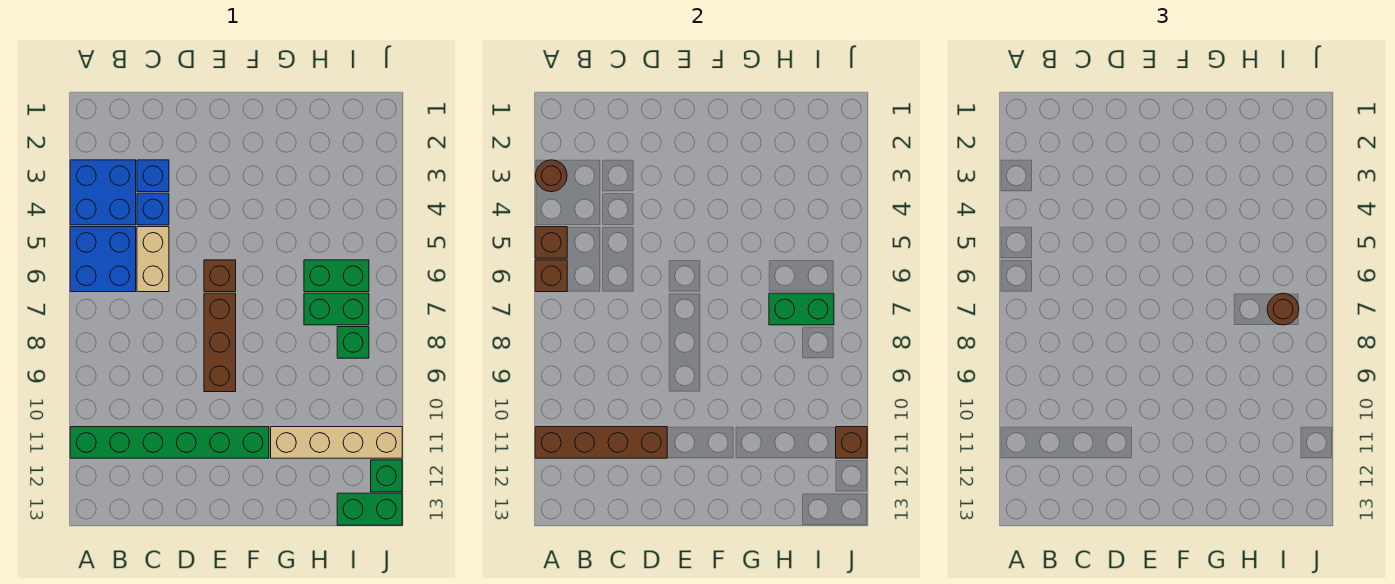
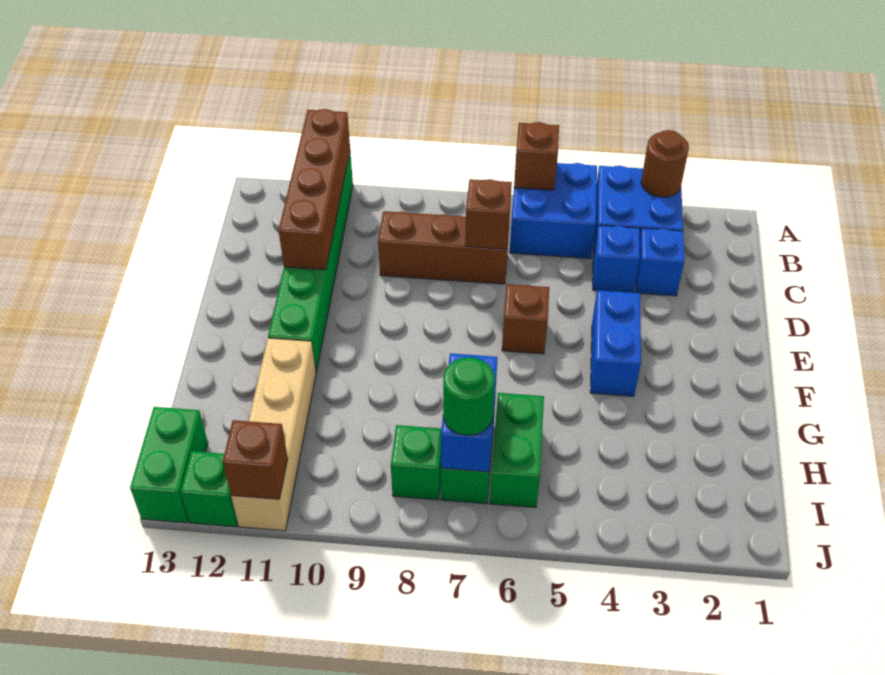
brown brick A5 level 2 -> brown brick C7 level 2
tan brick C5:C6 level 1 -> none
none -> blue brick E4:F4 level 1
brown brick E7:E9 level 1 -> brown brick C7:C9 level 1
green brick H7:I7 level 2 -> blue brick H7:I7 level 2
brown round brick I7 level 3 -> green round brick I7 level 3

